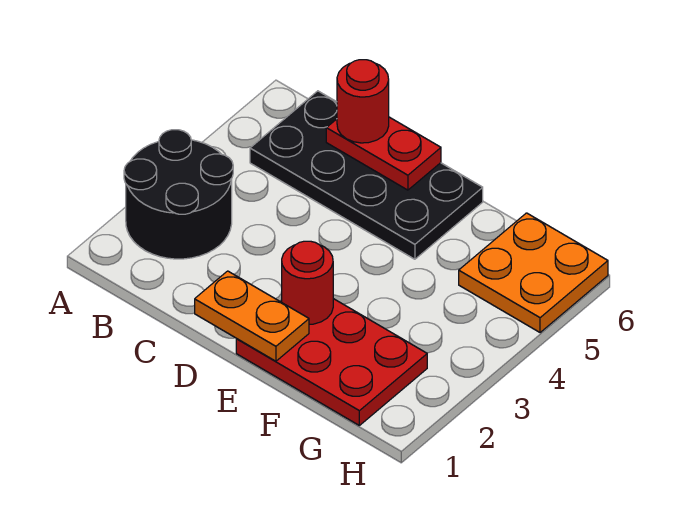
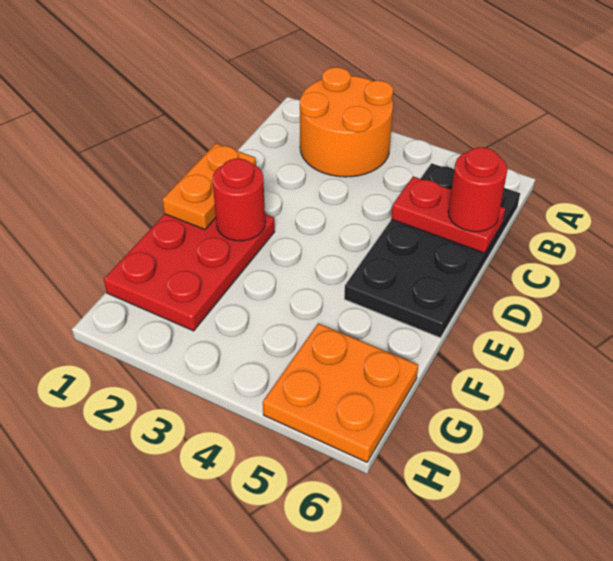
black round brick A2:B3 level 1 -> orange round brick A2:B3 level 1
red plate C6:D6 level 2 -> red plate C5:C6 level 2

